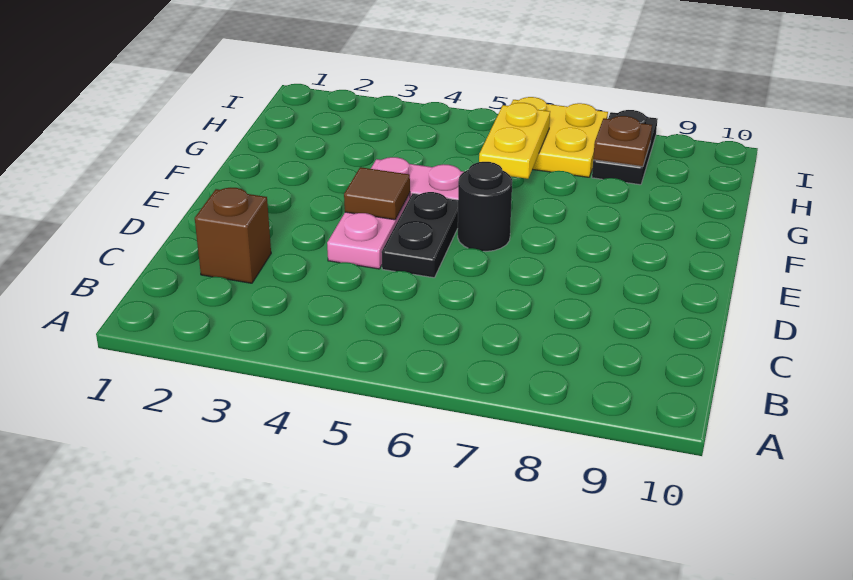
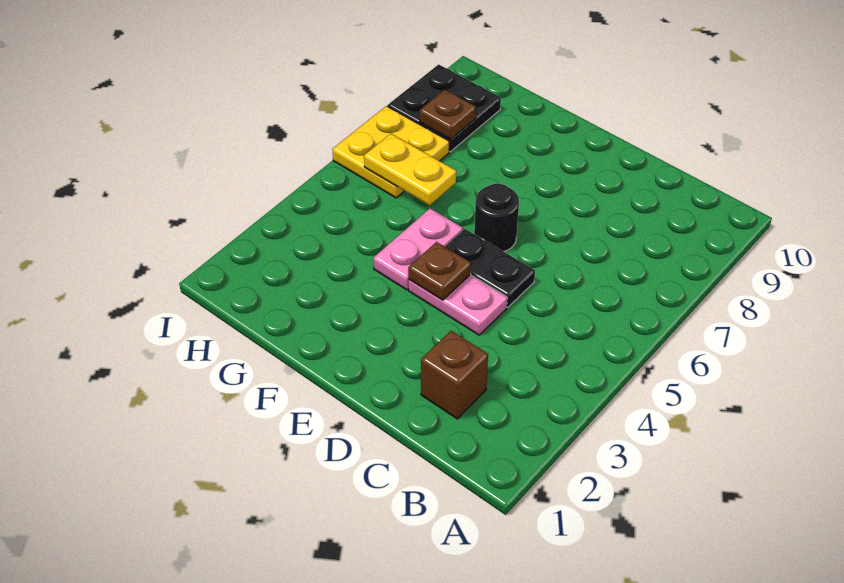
brown tile E4 level 2 -> brown plate E4 level 2
black plate H8:I8 level 1 -> black plate H8:I9 level 1

